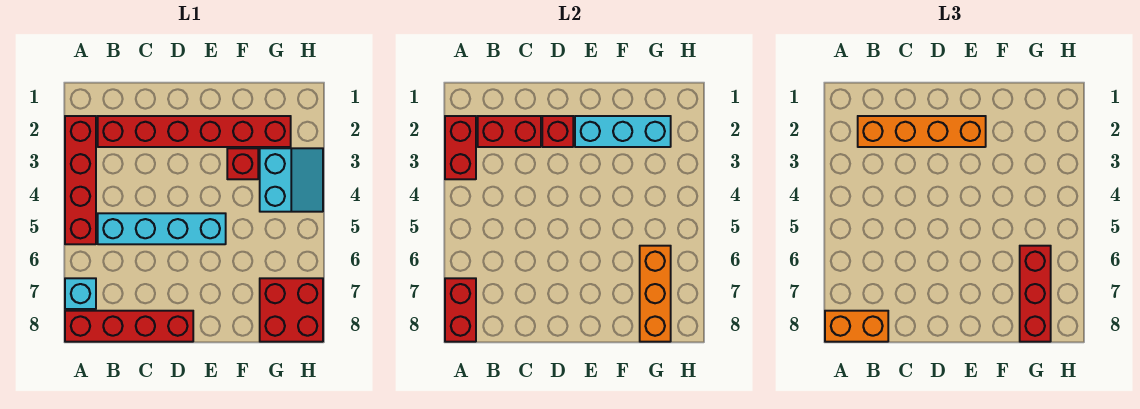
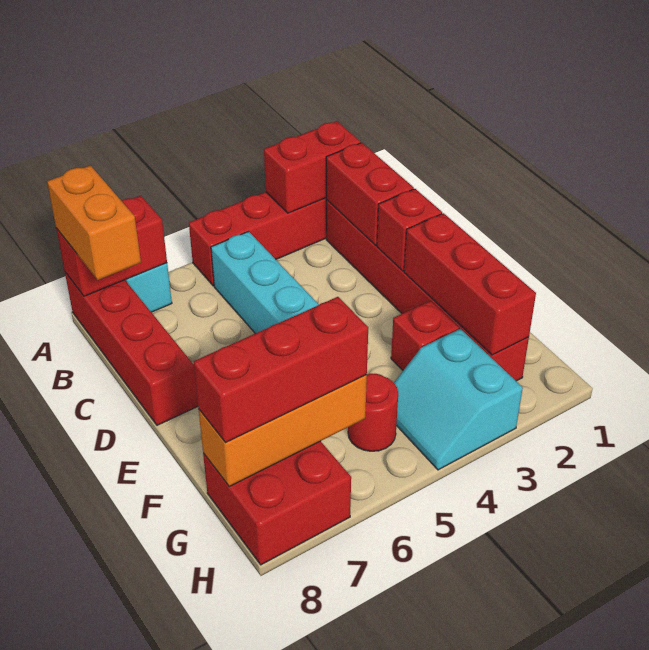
orange brick B2:E2 level 3 -> none
cyan brick E2:G2 level 2 -> red brick E2:G2 level 2
cyan slope G3:H4 level 1 top G -> cyan slope G3:H4 level 1 top 3
none -> red round brick G5 level 1

